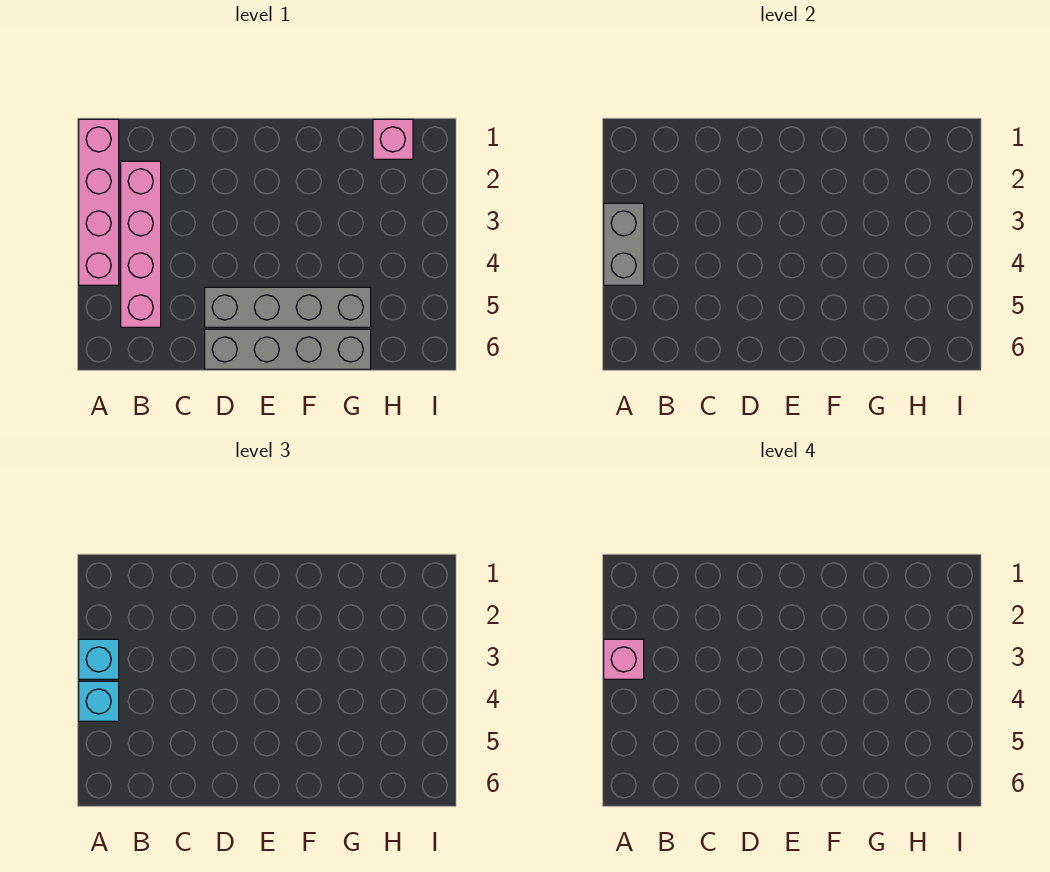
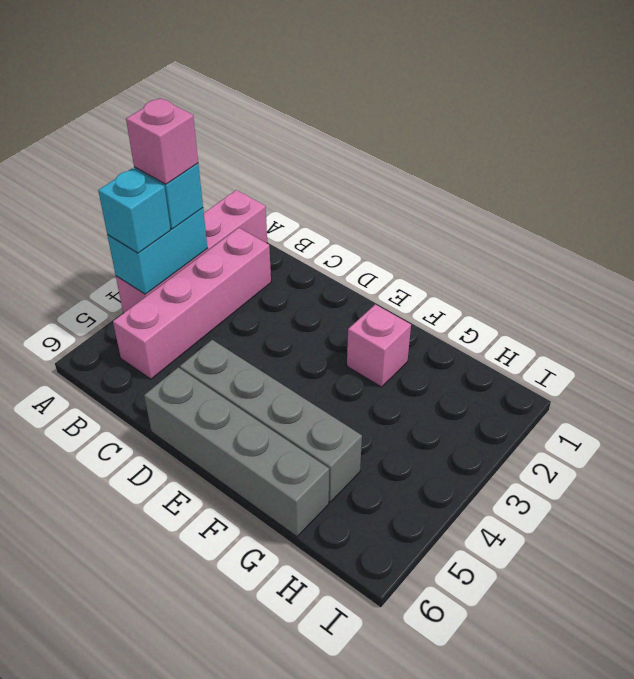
grey brick A3:A4 level 2 -> cyan brick A3:A4 level 2
pink brick H1 level 1 -> pink brick F2 level 1

